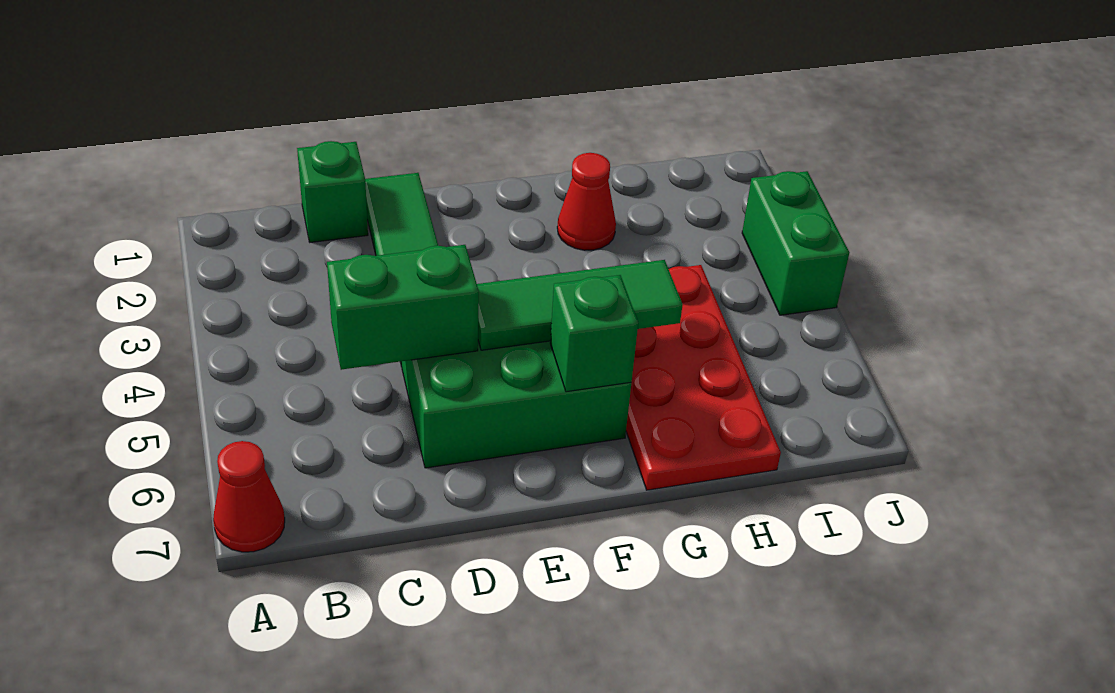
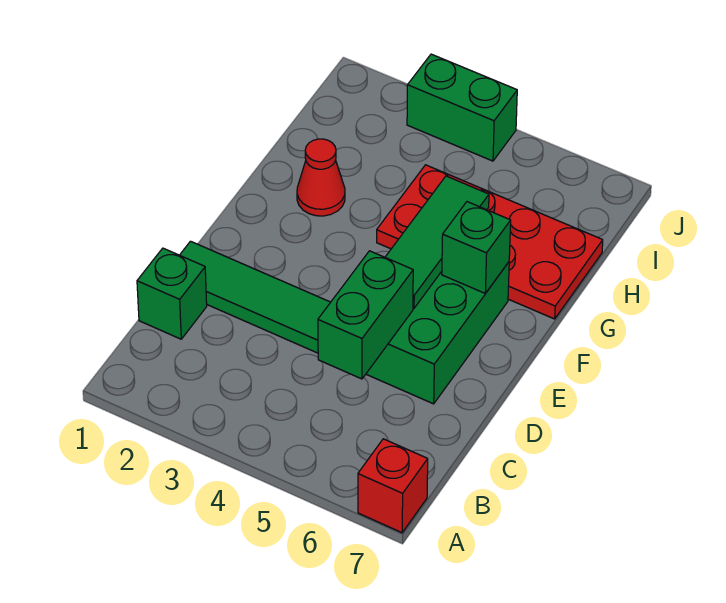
red cone A7 level 1 -> red brick A7 level 1

